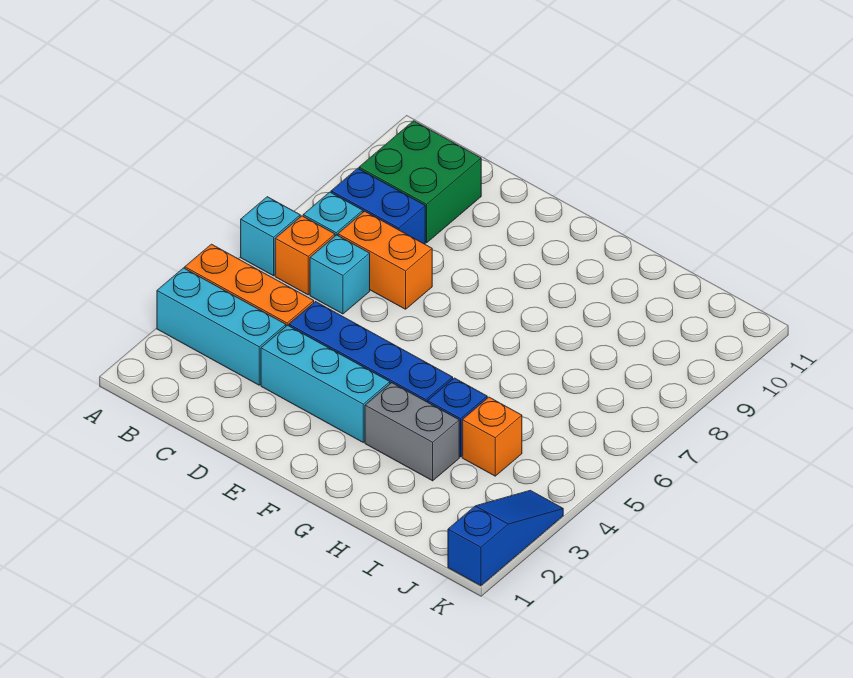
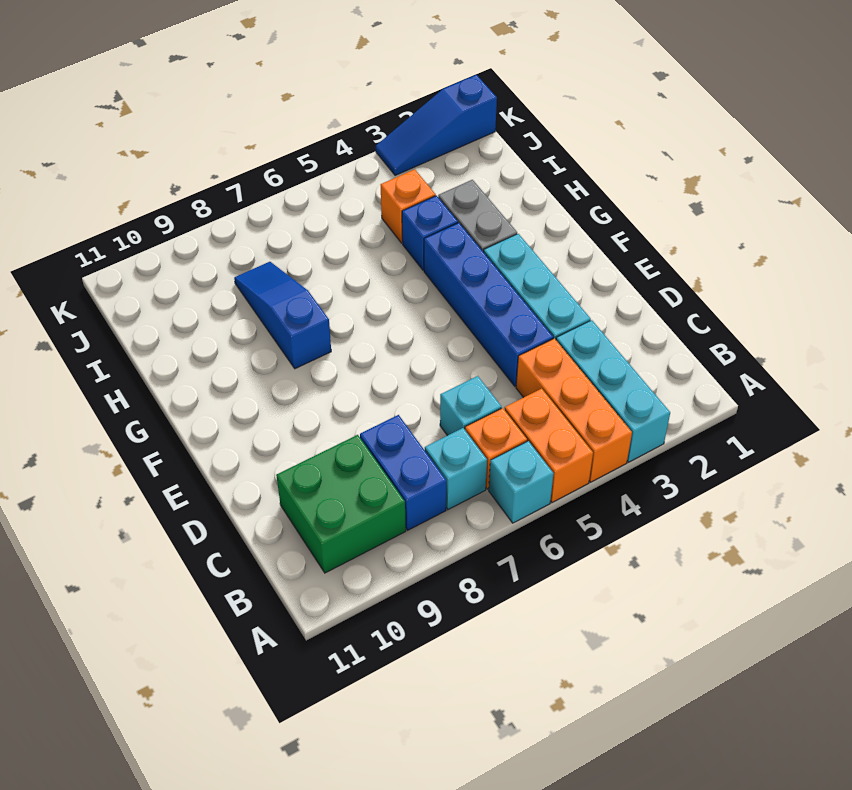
orange brick C7:D7 level 1 -> orange brick A5:B5 level 1
none -> blue slope G8:I8 level 1 top G

